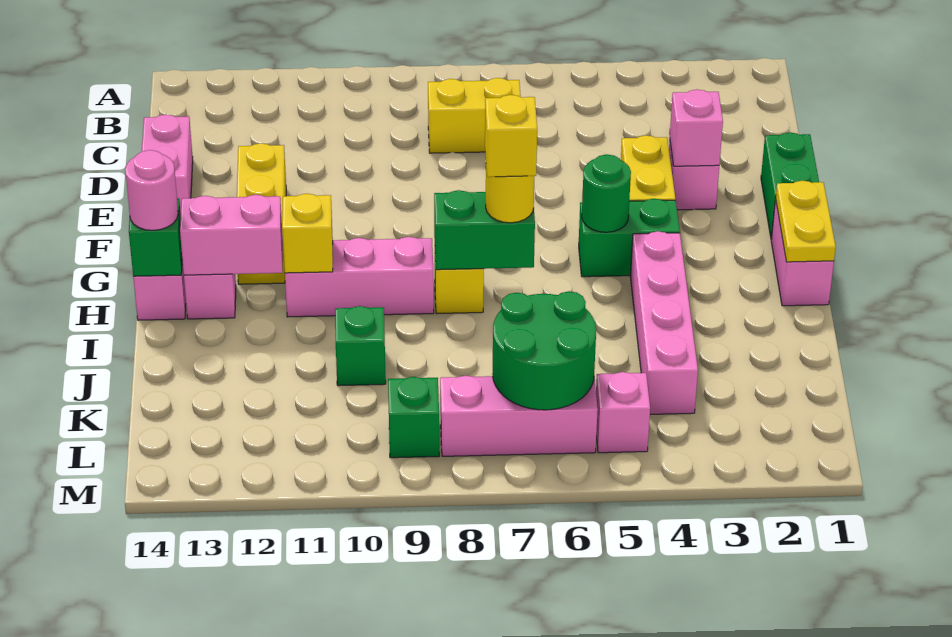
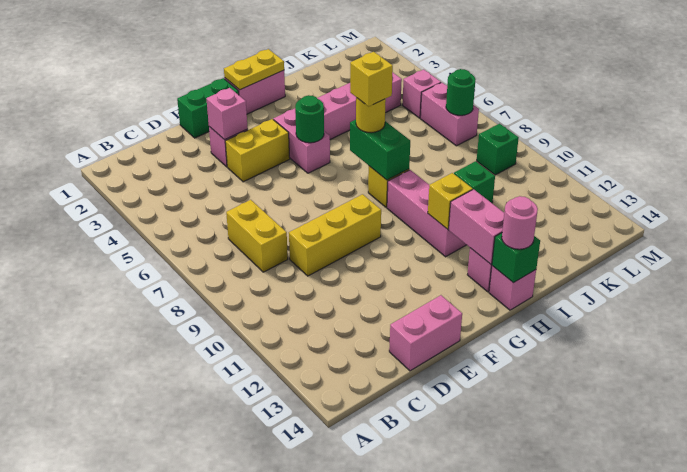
yellow brick E12:G12 level 1 -> yellow brick D9:F9 level 1
green brick G4:G5 level 1 -> pink brick G4:G5 level 1
green round brick K6:L7 level 2 -> green round brick L7 level 2
pink brick L6:L8 level 1 -> pink brick L6:L7 level 1

